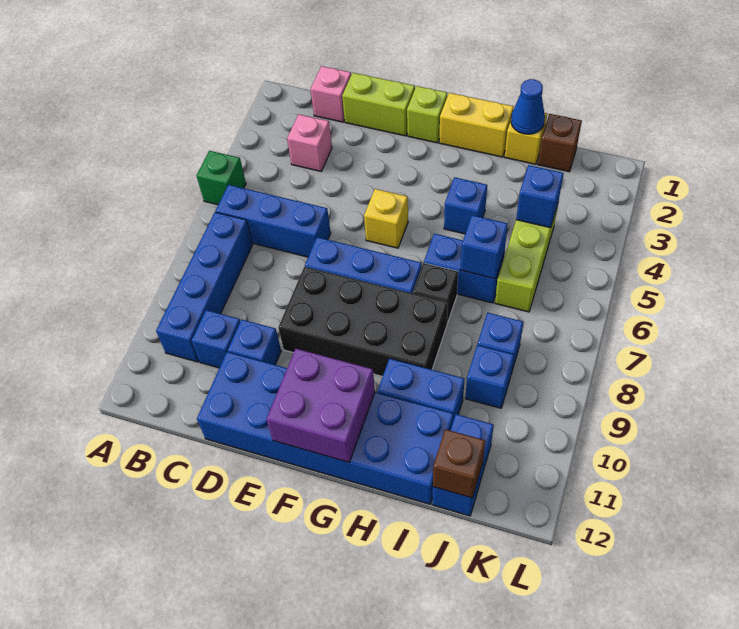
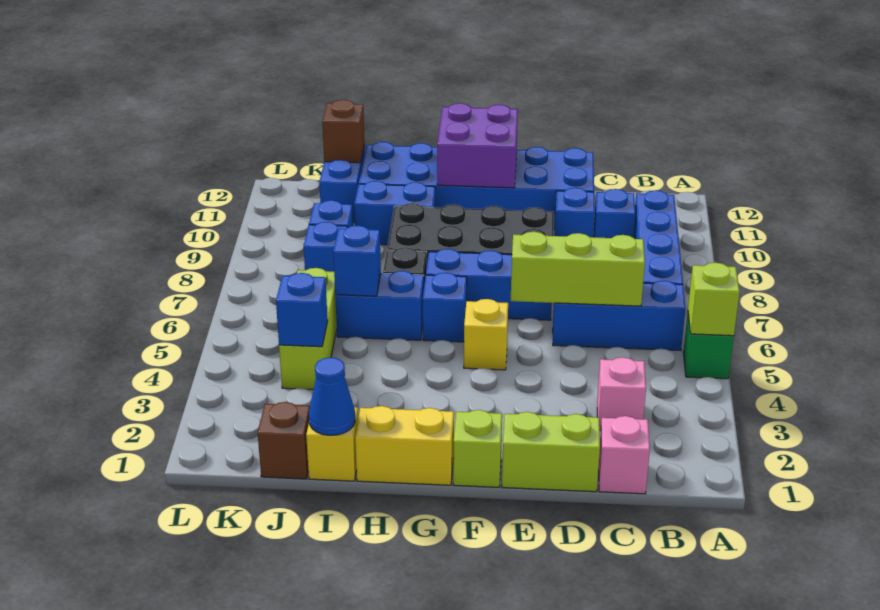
none -> lime brick A5 level 2
none -> lime brick C6:E6 level 2
blue brick H4 level 1 -> blue brick G6 level 1

